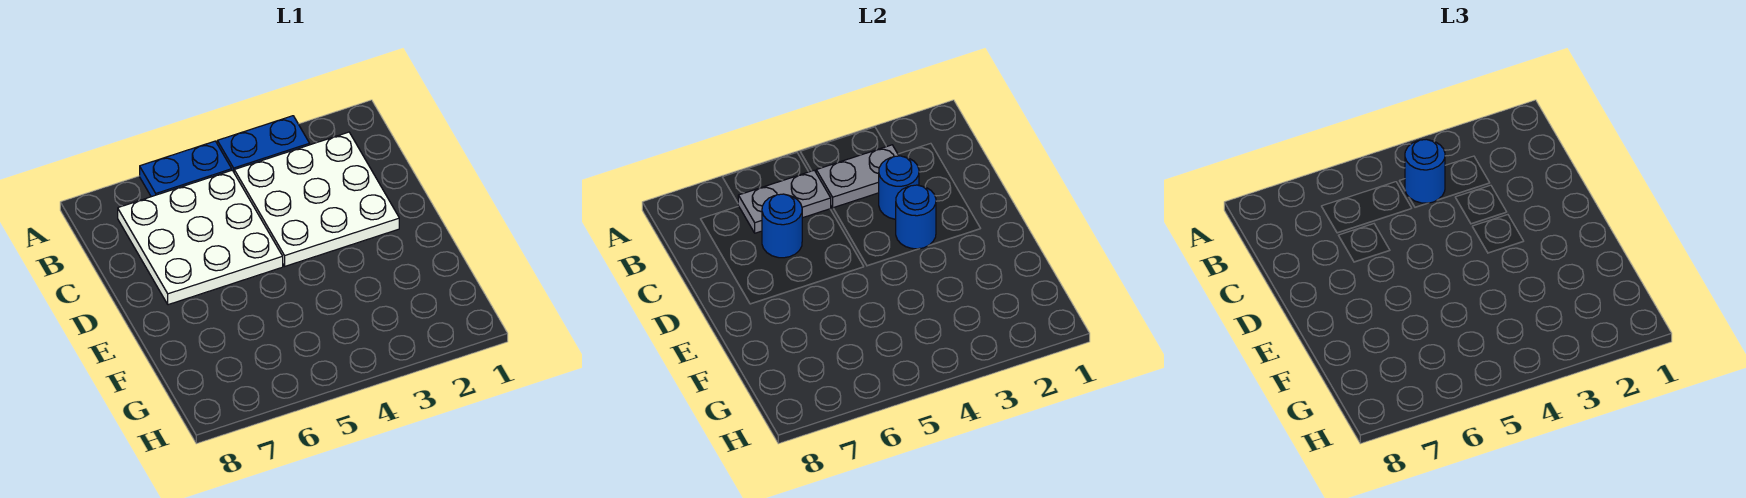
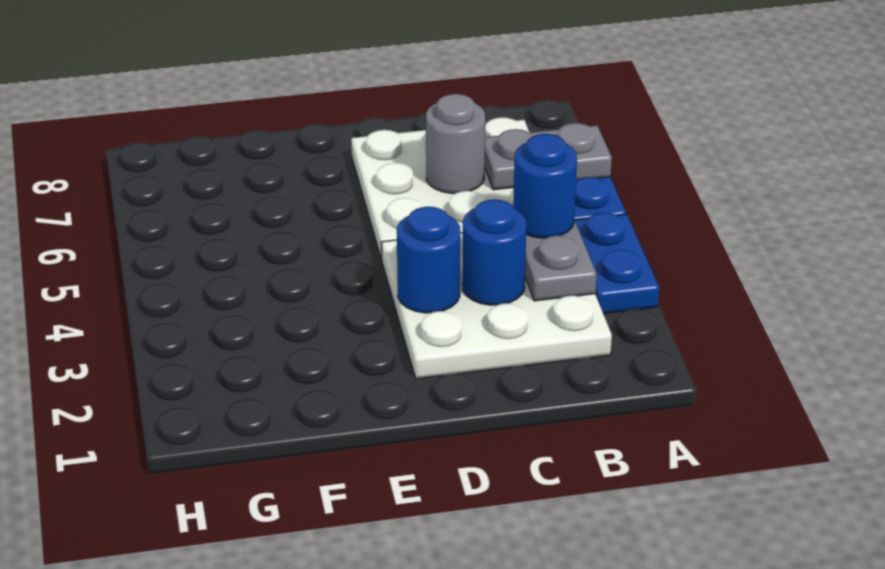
grey plate B5:B6 level 2 -> grey plate A6:B6 level 2
blue round brick C6 level 2 -> grey round brick C6 level 2

